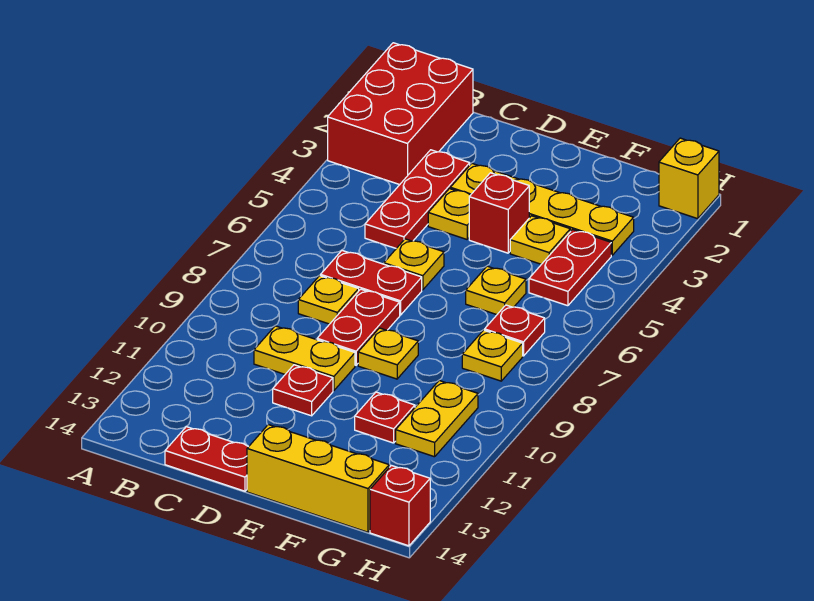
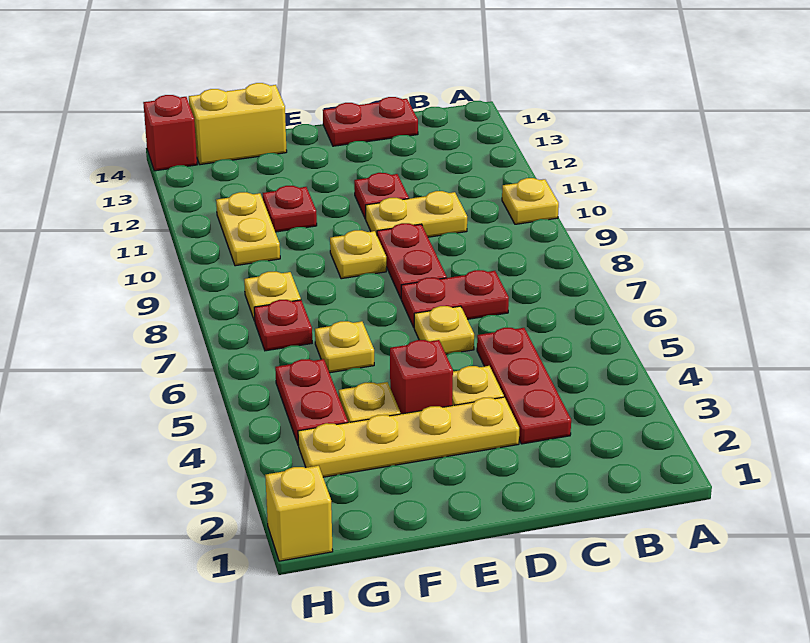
red brick A1:B3 level 1 -> none
yellow plate C8 level 1 -> yellow plate A10 level 1
yellow brick E14:G14 level 1 -> yellow brick F14:G14 level 1

